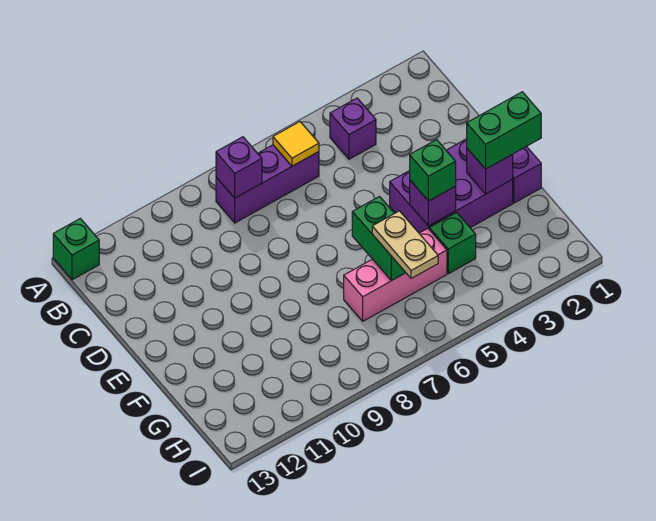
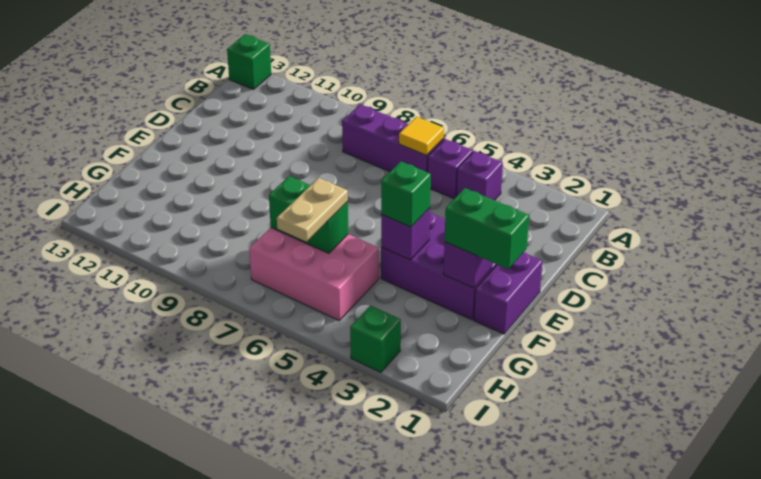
purple brick B8 level 2 -> purple brick B5 level 1
green brick F6:G6 level 2 -> green brick G6:G7 level 2
green brick G4 level 1 -> green brick I3 level 1
pink brick G5:G7 level 1 -> pink brick G5:H7 level 1

